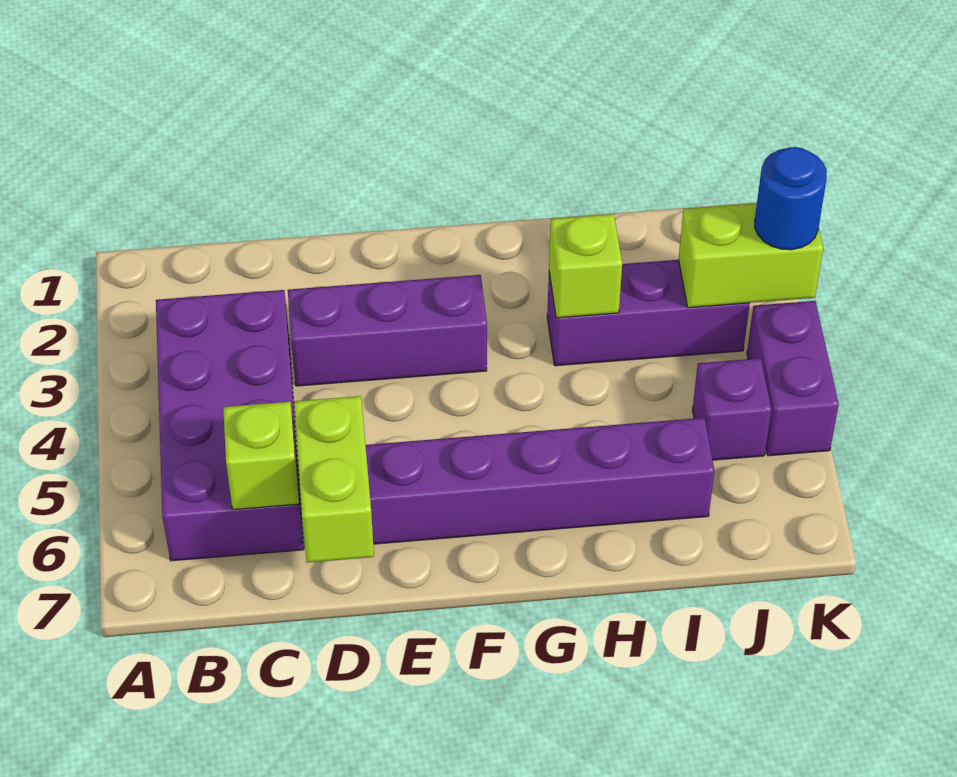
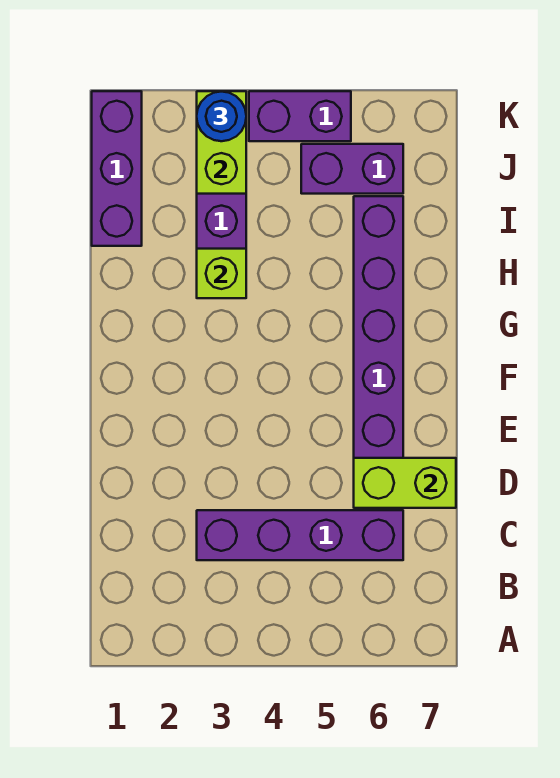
purple brick B3:C6 level 1 -> purple brick C3:C6 level 1
lime brick C6 level 2 -> none
purple brick D3:F3 level 1 -> purple brick I1:K1 level 1
purple brick J5 level 1 -> purple brick J5:J6 level 1

